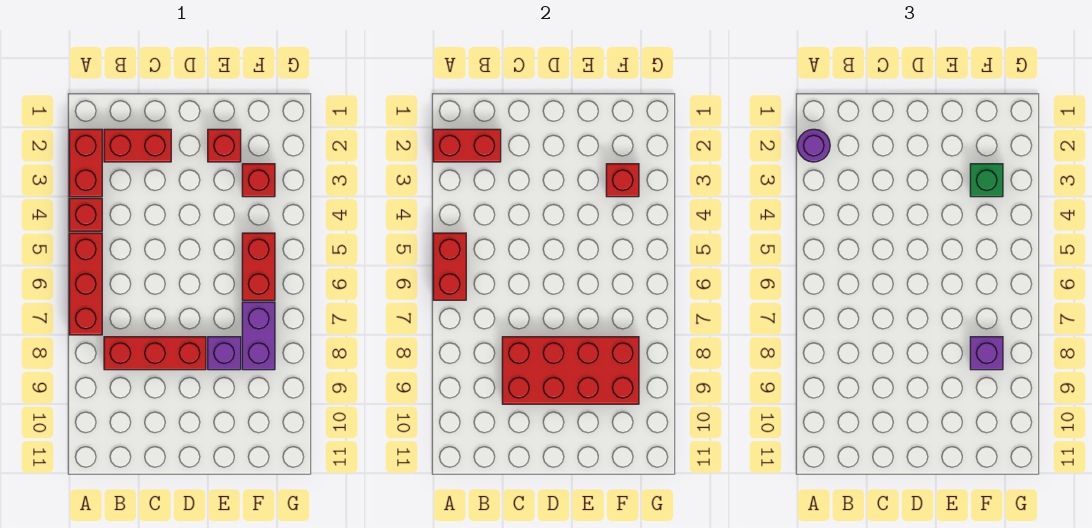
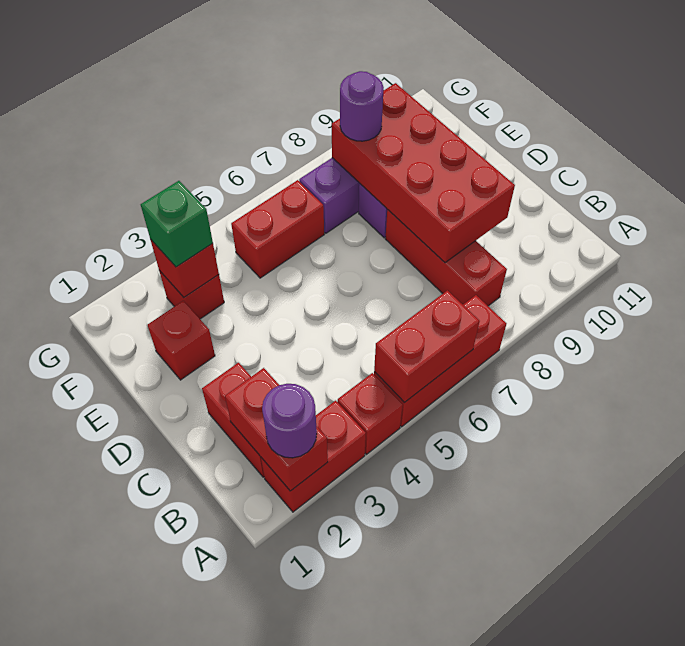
purple brick F8 level 3 -> purple round brick F8 level 3

